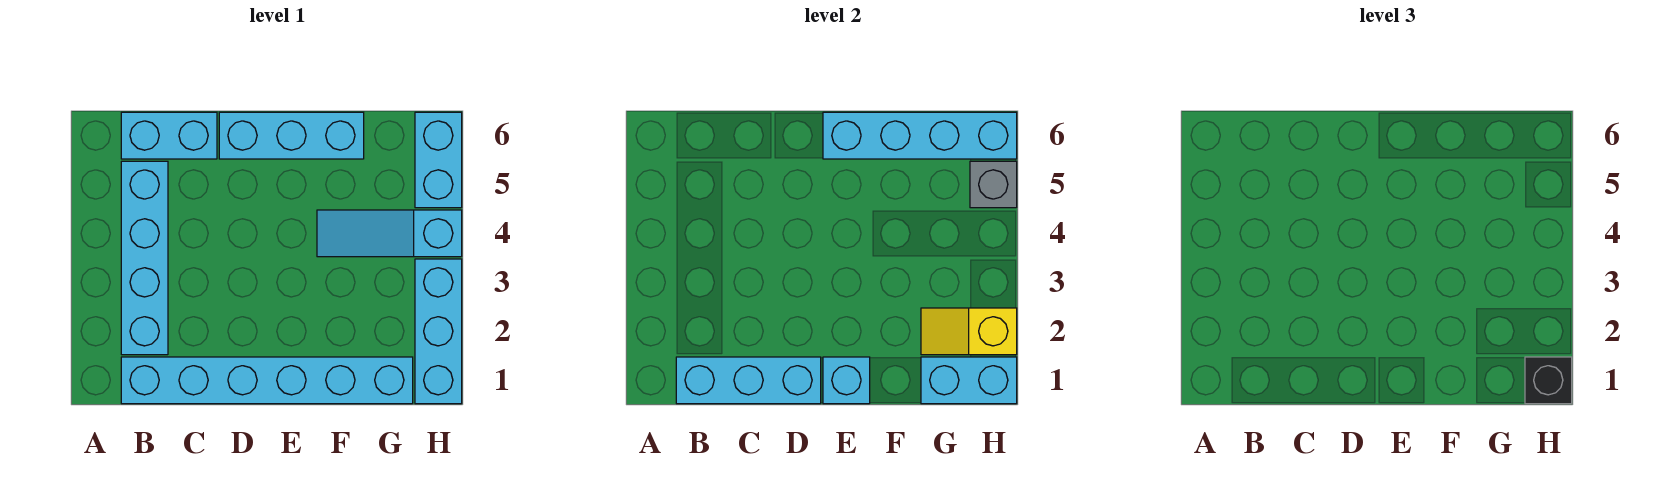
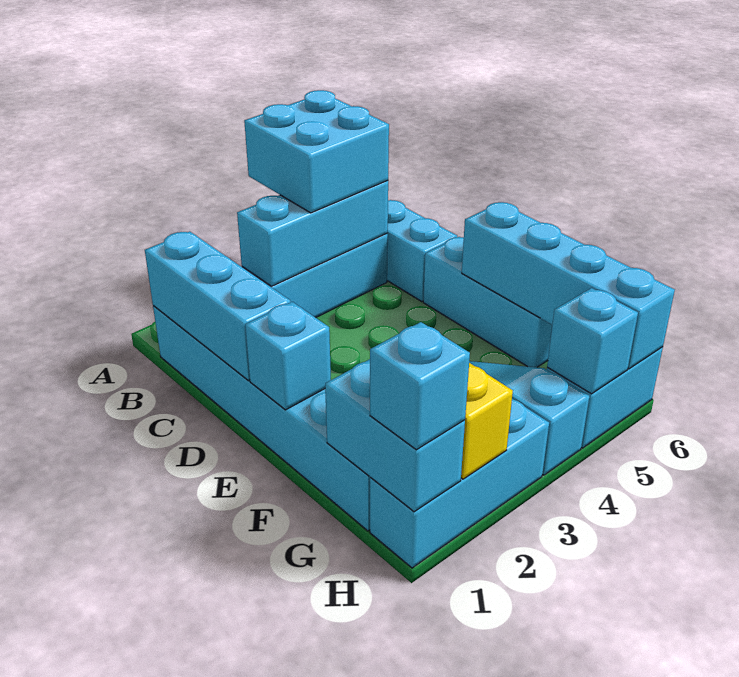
none -> cyan brick A4:B5 level 3
none -> cyan brick B3:B5 level 2
black brick H1 level 3 -> cyan brick H1 level 3
grey brick H5 level 2 -> cyan brick H5 level 2

